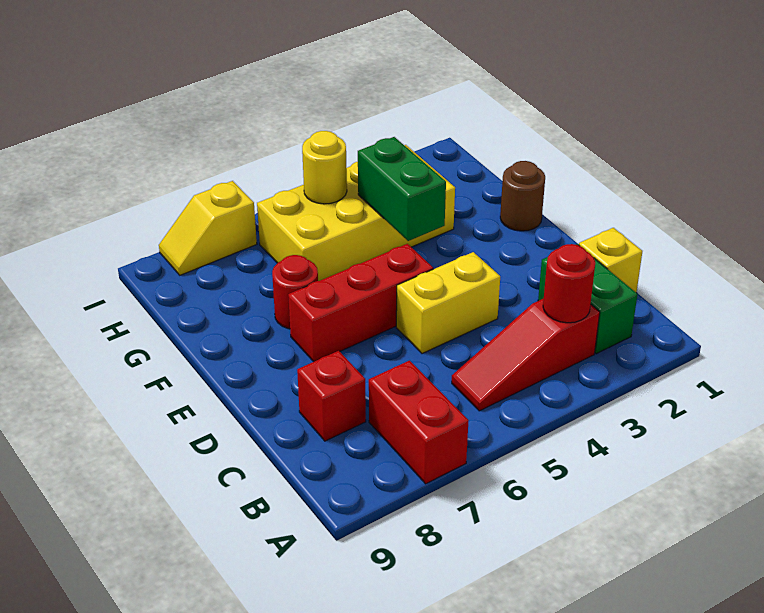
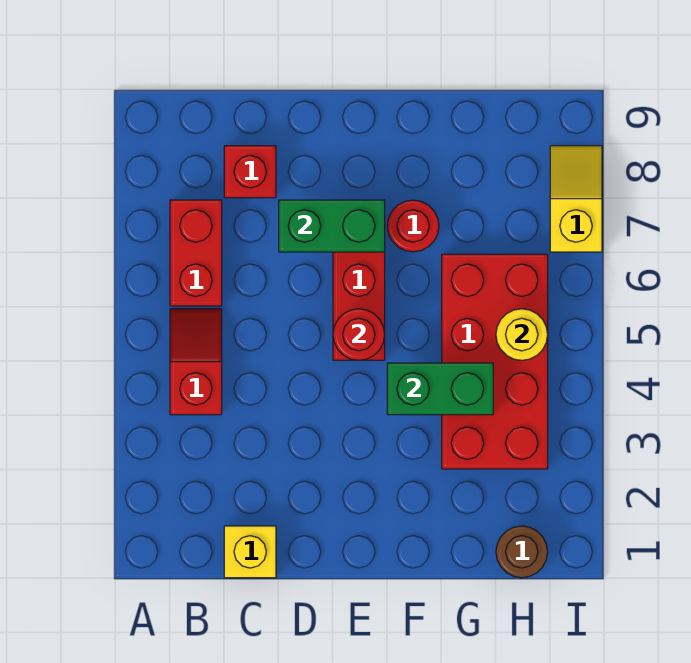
red brick A7:B7 level 1 -> red brick B6:B7 level 1
green brick B2:C2 level 1 -> green brick D7:E7 level 2
red slope B3:B5 level 1 top 3 -> red slope B4:B5 level 1 top 4
red round brick B3 level 2 -> red round brick E5 level 2
yellow brick D4:D5 level 1 -> none
brown round brick F1 level 1 -> brown round brick H1 level 1
yellow brick G3:H6 level 1 -> red brick G3:H6 level 1

